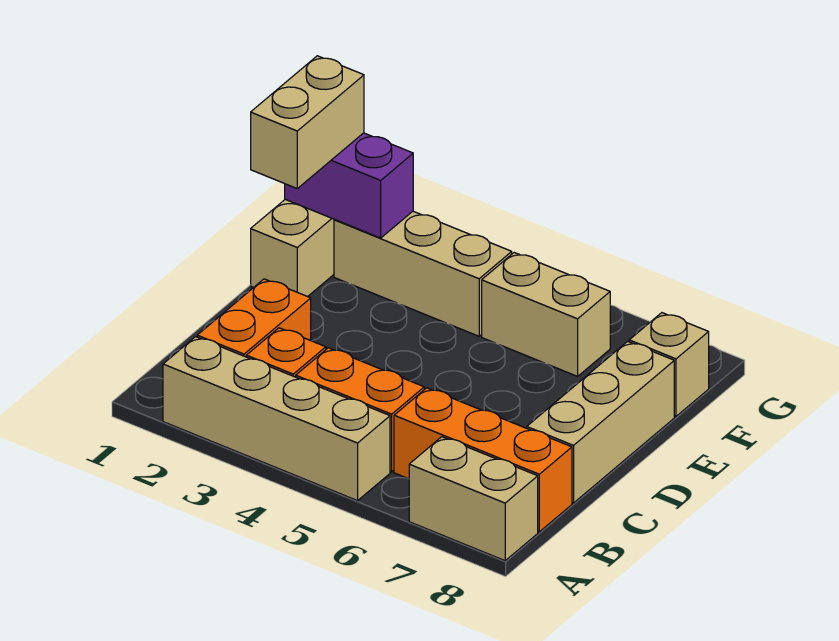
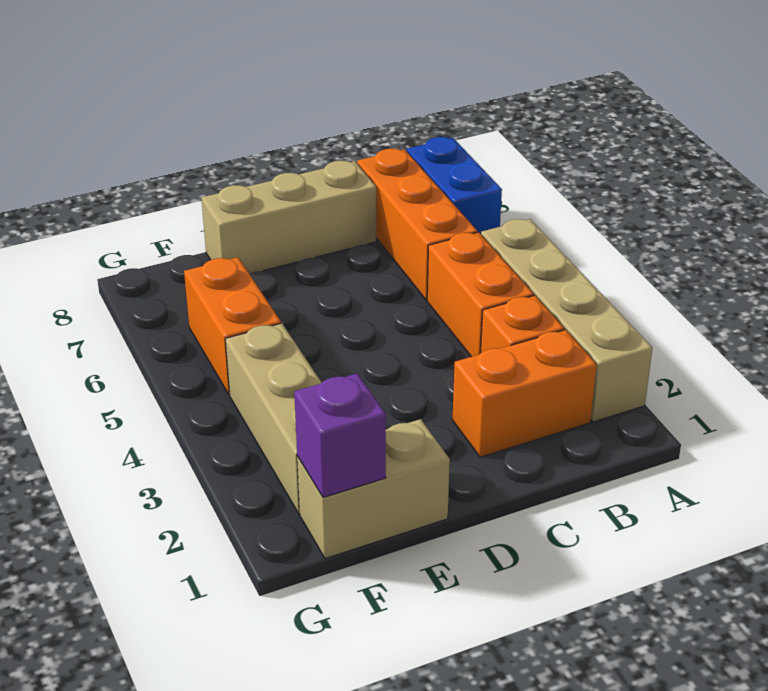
tan brick A7:A8 level 1 -> blue brick A7:A8 level 1
tan brick E1:F1 level 3 -> none
purple brick F1:F2 level 2 -> purple brick F1 level 2
tan brick F5:F6 level 1 -> orange brick F5:F6 level 1
tan brick F8 level 1 -> none

